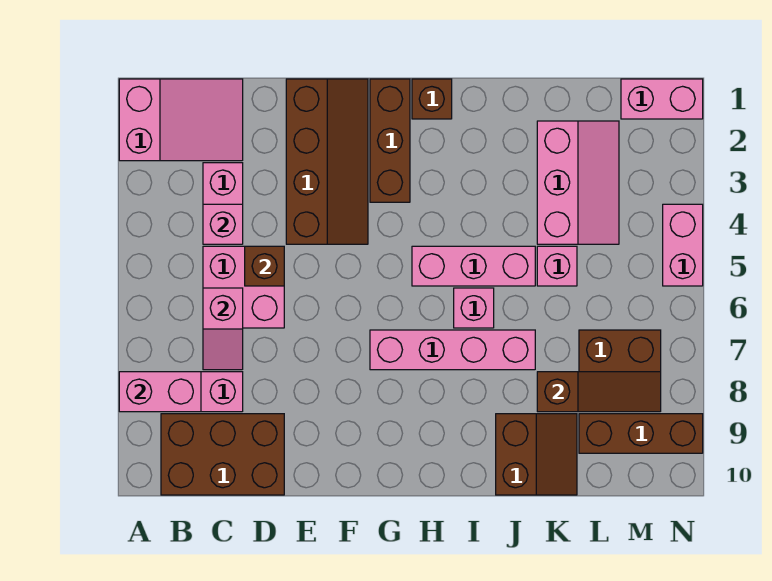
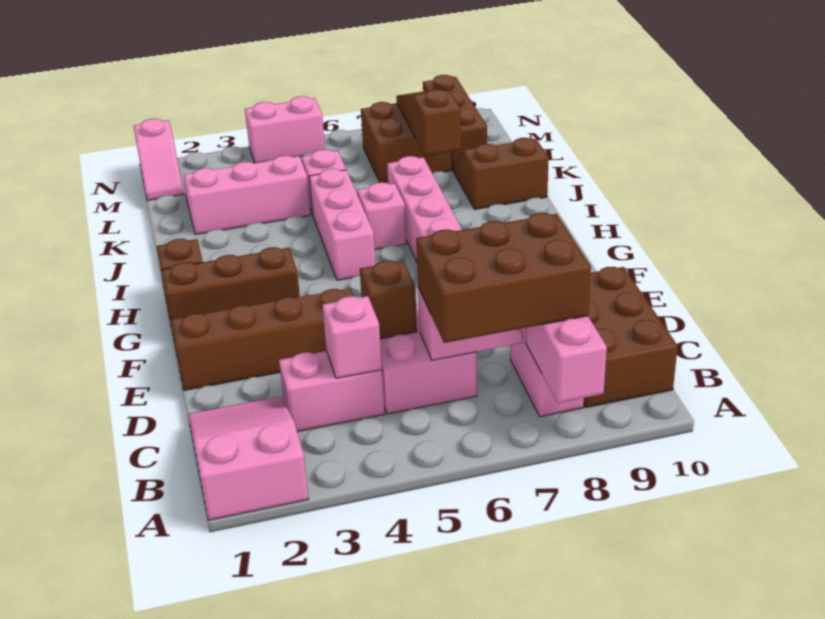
none -> brown brick B6:C8 level 3
pink brick M1:N1 level 1 -> pink slope M1:N1 level 1 top N

